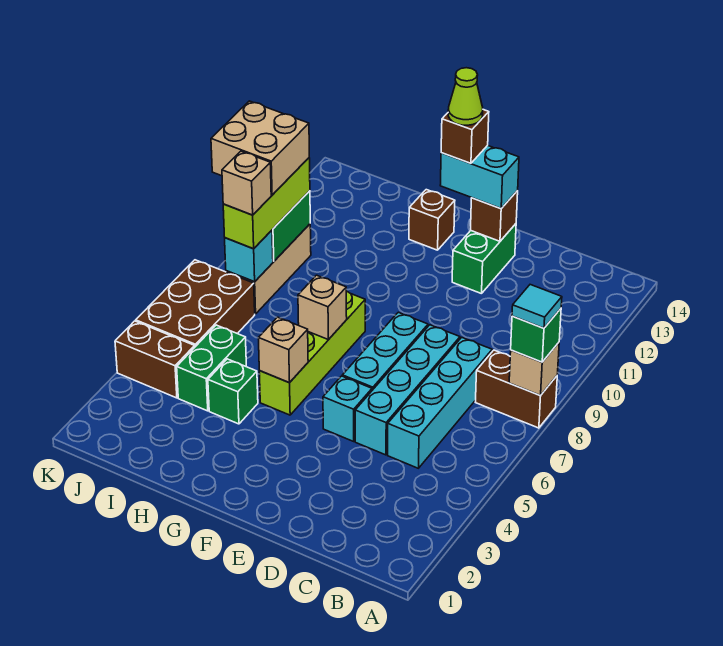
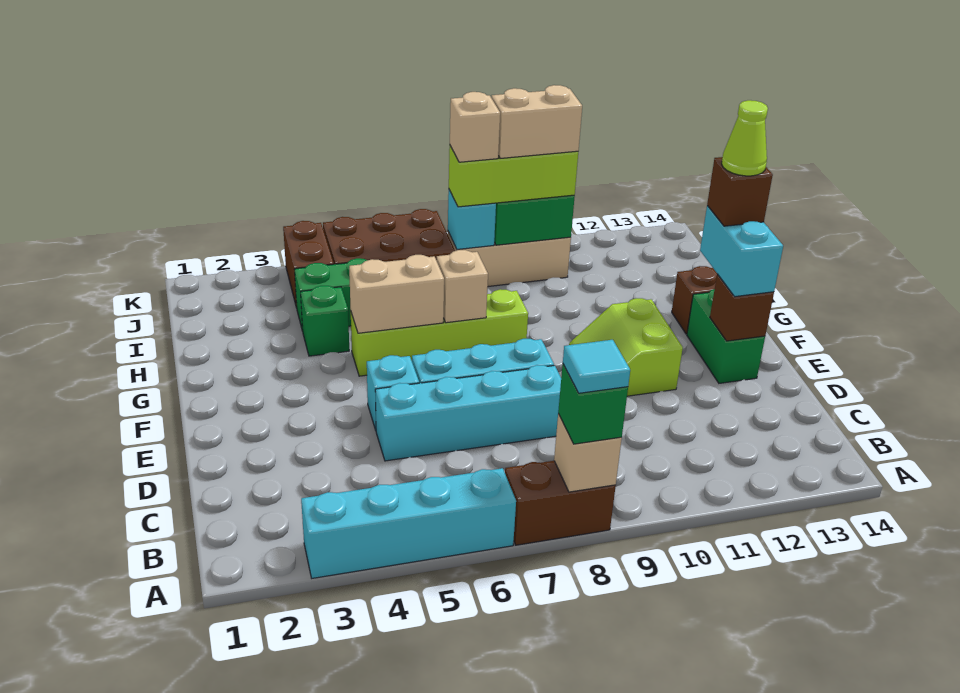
brown brick A8:B8 level 1 -> brown brick A7:A8 level 1
cyan brick C5:C8 level 1 -> cyan brick A3:A6 level 1
none -> lime slope E10:F11 level 1 top 11
green brick E12:E13 level 1 -> green brick E13:F13 level 1
tan brick G5 level 2 -> tan brick G5:G6 level 2
tan brick J9:K10 level 4 -> tan brick J9:J10 level 4

